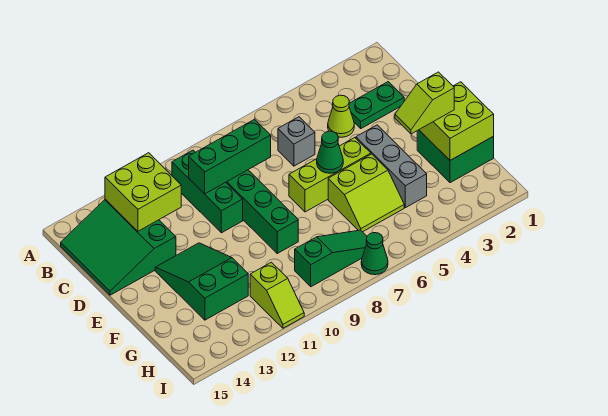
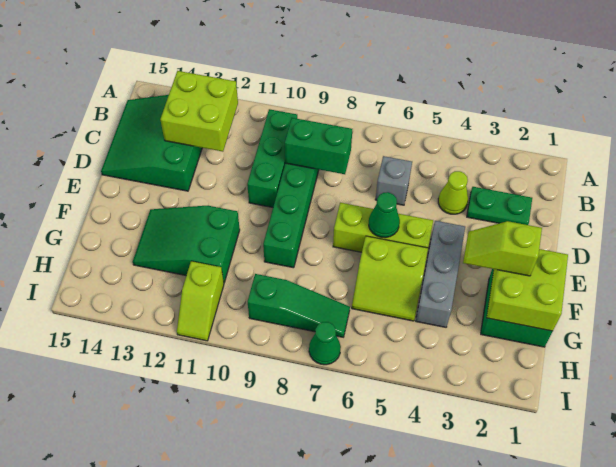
green brick C8:C10 level 2 -> green brick C8:C9 level 2
green slope E12:G13 level 1 top G -> green slope F11:G13 level 1 top 11

